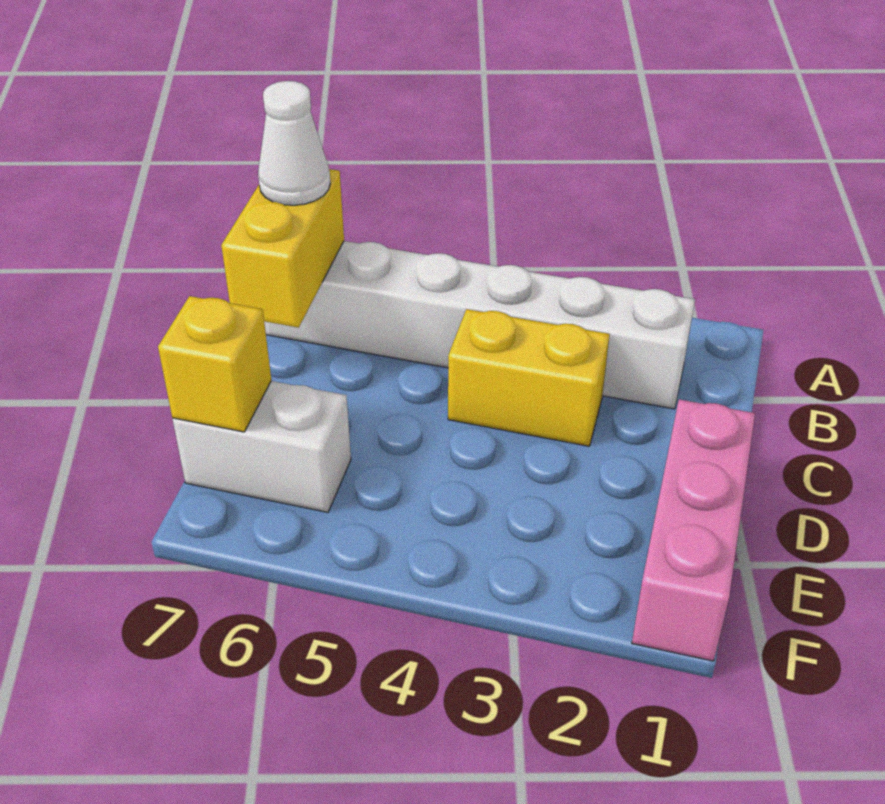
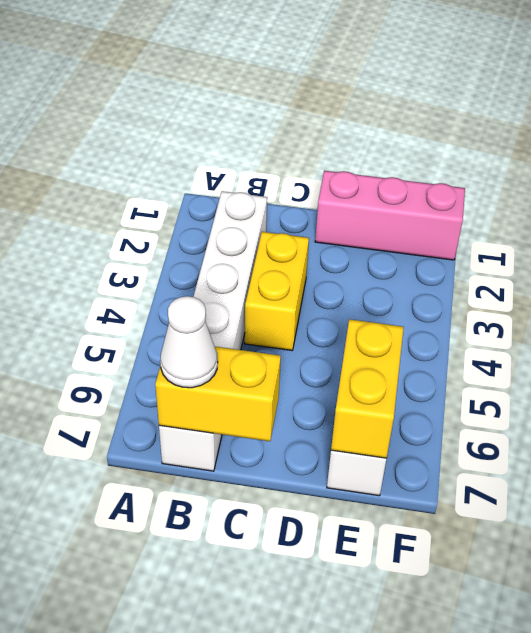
yellow brick E7 level 2 -> yellow brick E6:E7 level 2

